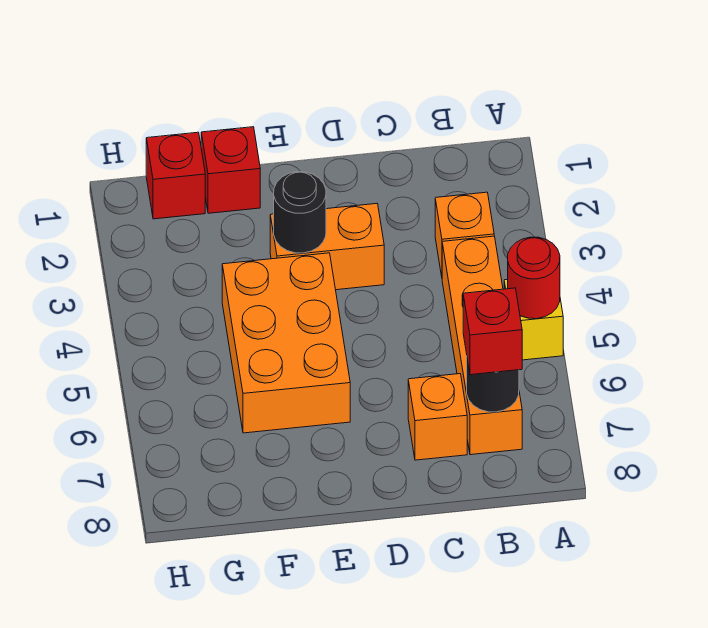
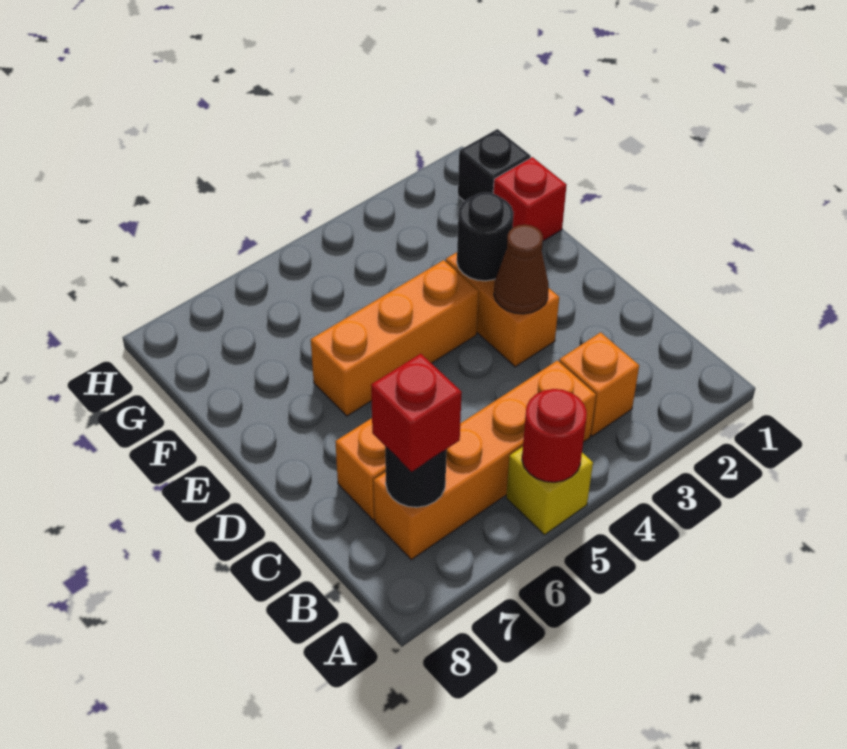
none -> brown cone D3 level 2
orange brick E4:F6 level 1 -> orange brick E4:E6 level 1
red brick G1 level 1 -> black brick G1 level 1

